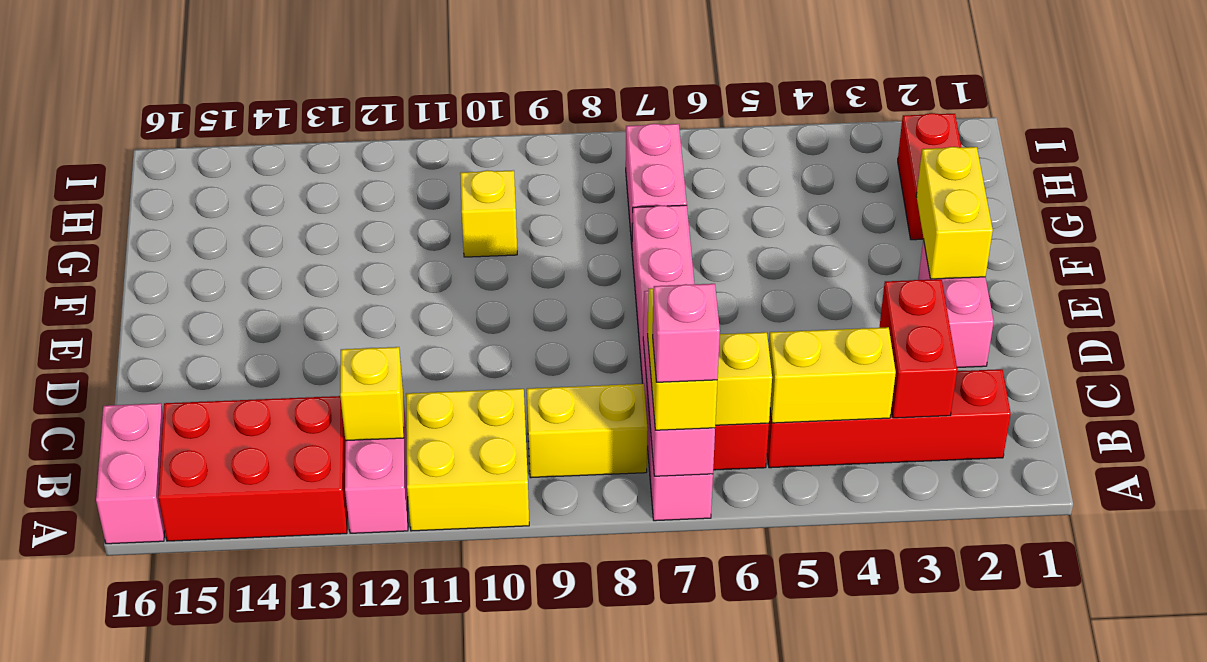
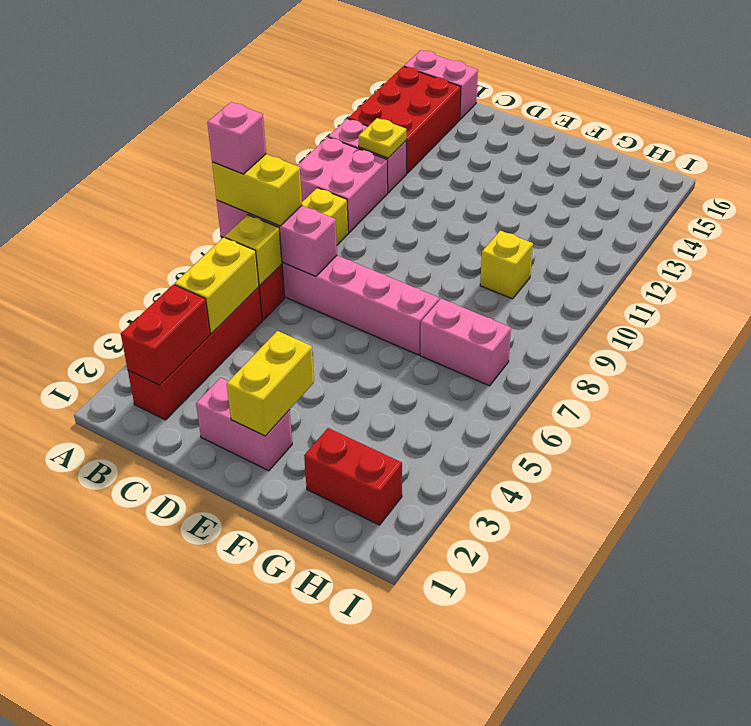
yellow brick A10:B11 level 1 -> pink brick A10:B11 level 1
red brick B3:C3 level 2 -> red brick B2:B3 level 2
yellow brick B12 level 2 -> yellow plate B12 level 2
yellow brick E2:F2 level 2 -> yellow brick E2:E3 level 2

